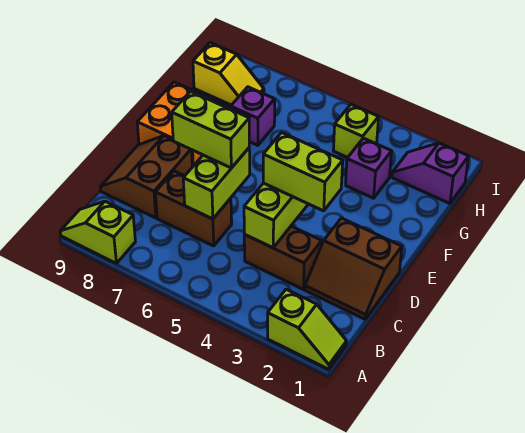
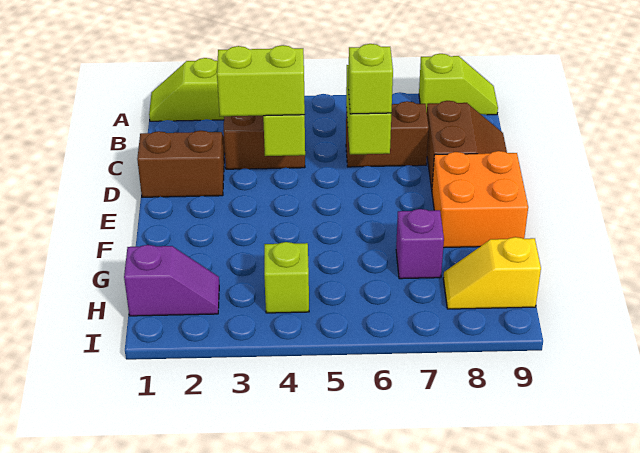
lime brick D6:D7 level 3 -> lime brick D6 level 3
purple brick G3 level 1 -> none

